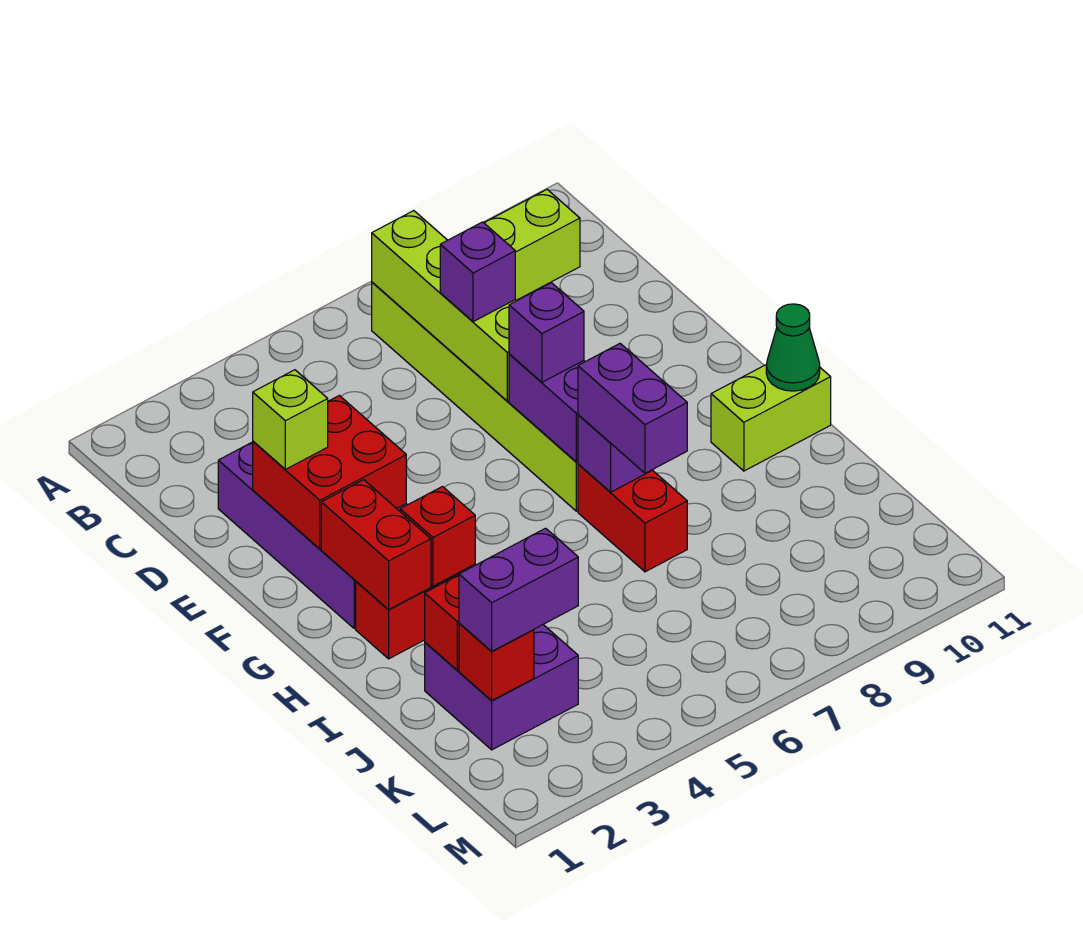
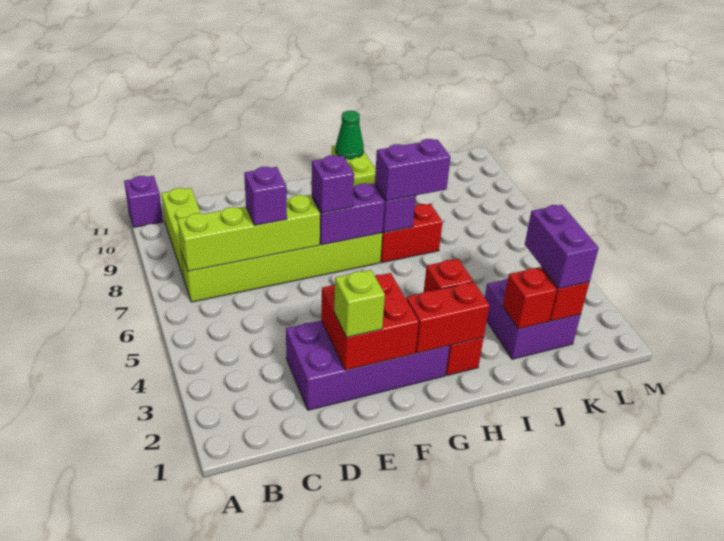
none -> purple brick A11 level 1

